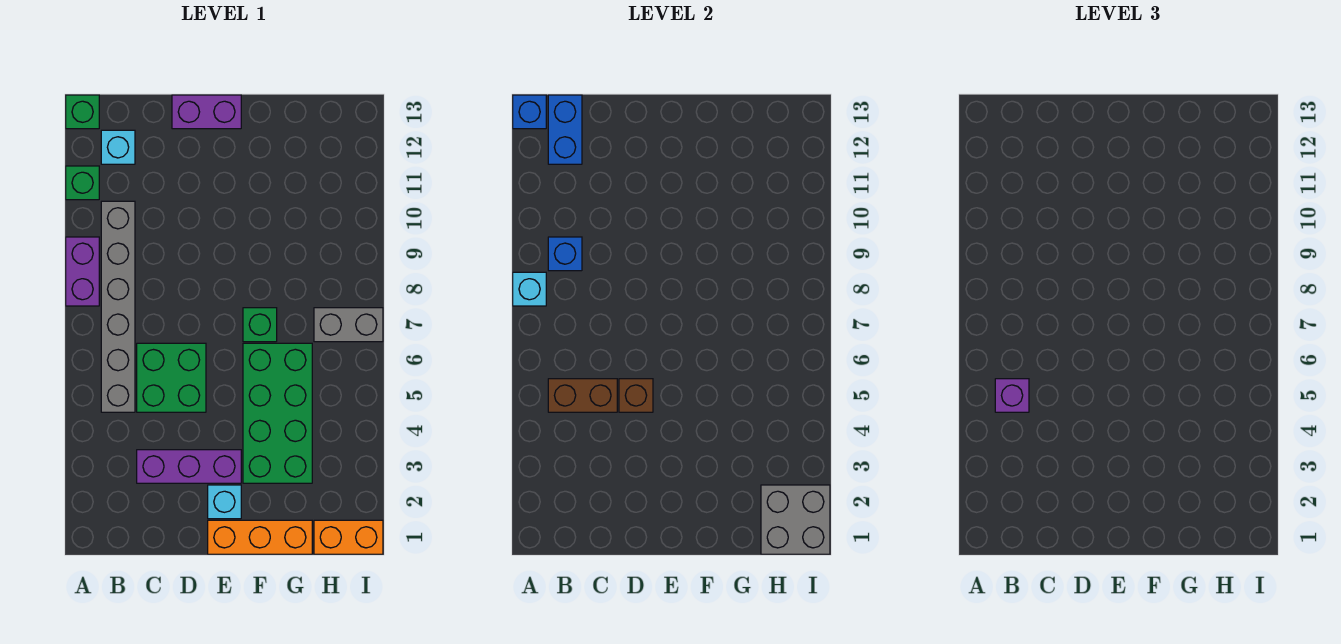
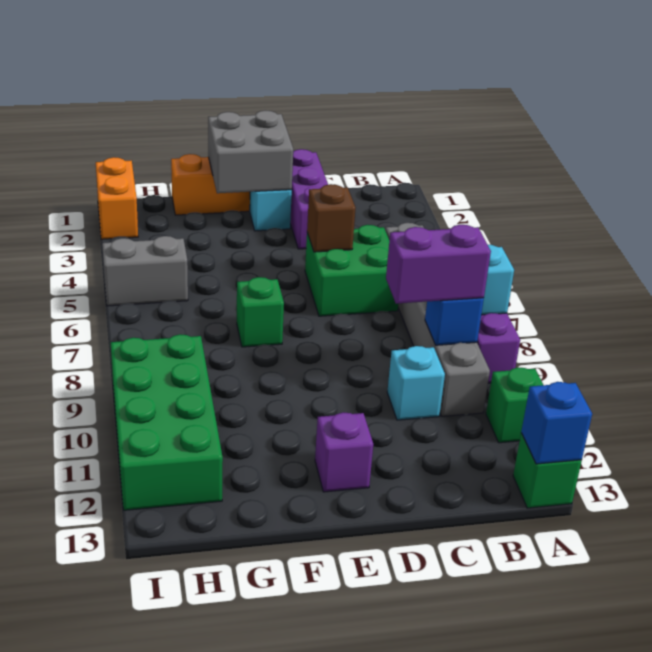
brown brick B5:C5 level 2 -> none
purple brick B5 level 3 -> purple brick E12 level 1
cyan brick B12 level 1 -> cyan brick C10 level 1
blue brick B12:B13 level 2 -> none
purple brick C3:E3 level 1 -> purple brick D1:D3 level 1
purple brick D13:E13 level 1 -> purple brick B9:C9 level 3
green brick F3:G6 level 1 -> green brick H9:I12 level 1
orange brick H1:I1 level 1 -> orange brick I1:I2 level 1
grey brick H1:I2 level 2 -> grey brick E1:F2 level 2
grey brick H7:I7 level 1 -> grey brick H5:I5 level 1

